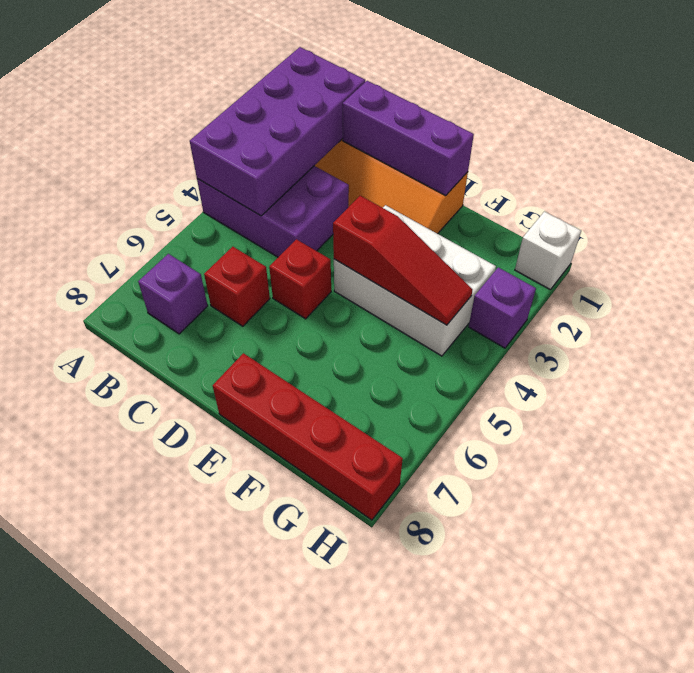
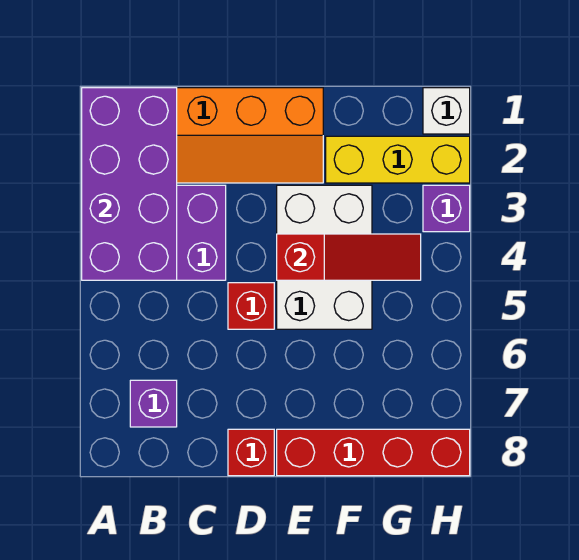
purple brick C1:E1 level 2 -> none
red brick C6 level 1 -> red brick D8 level 1
white brick E3:G4 level 1 -> white brick E3:F5 level 1
none -> yellow brick F2:H2 level 1

